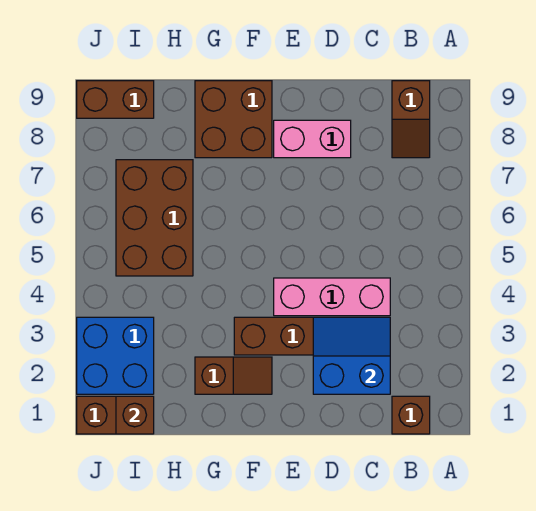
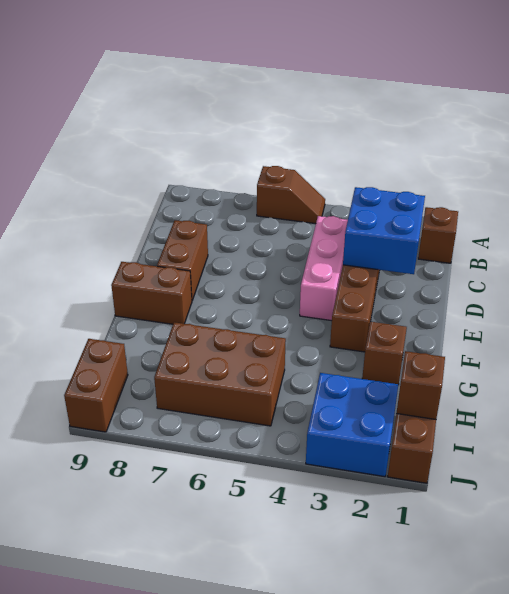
brown slope B8:B9 level 1 top 9 -> brown slope A5:A6 level 1 top 6
blue slope C2:D3 level 2 top 2 -> blue brick C2:D3 level 2
pink brick D8:E8 level 1 -> brown brick D8:E8 level 1
brown brick F8:G9 level 1 -> brown brick F8:F9 level 1

